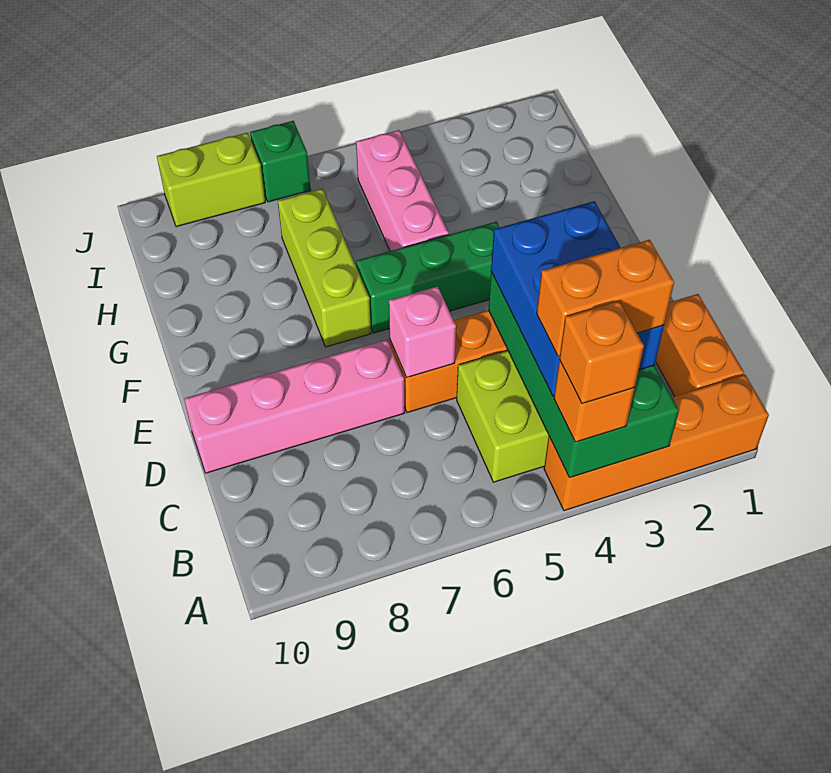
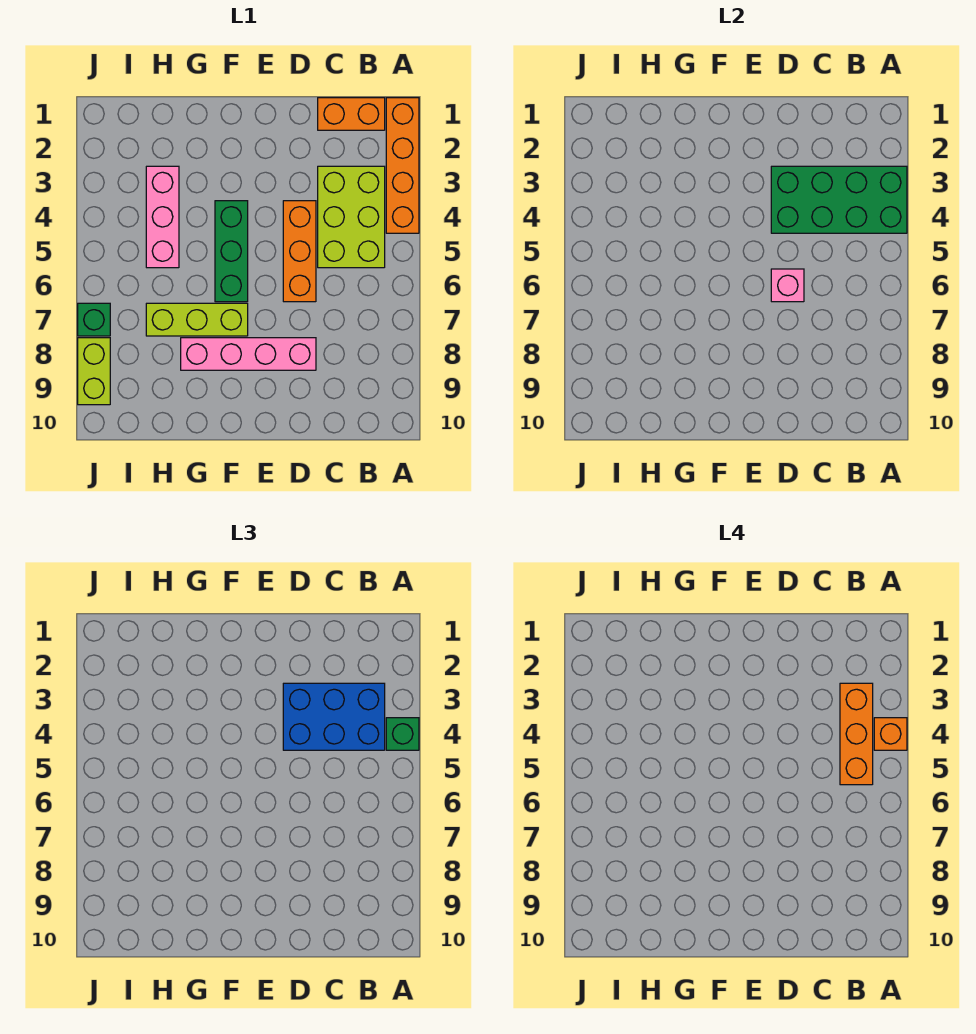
orange brick A4 level 3 -> green brick A4 level 3
orange brick B3:B4 level 4 -> orange brick B3:B5 level 4
pink brick D7:D10 level 1 -> pink brick D8:G8 level 1
pink brick G5:I5 level 1 -> pink brick H3:H5 level 1

